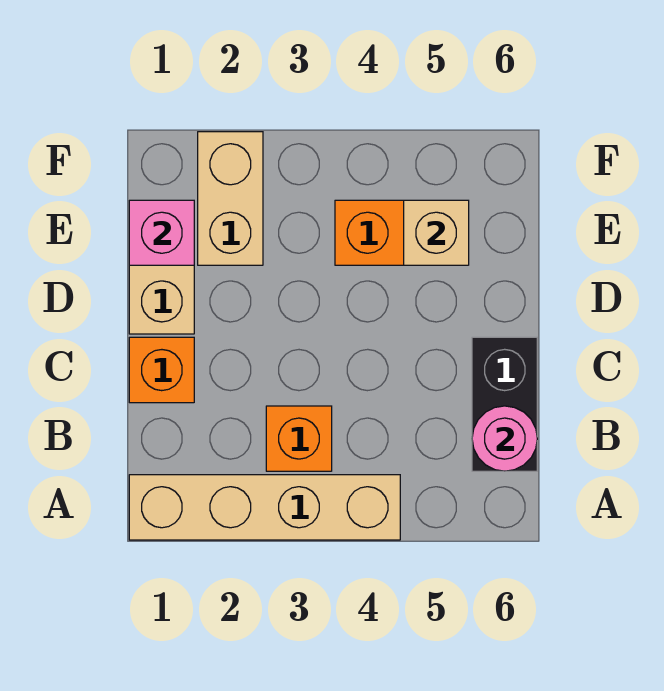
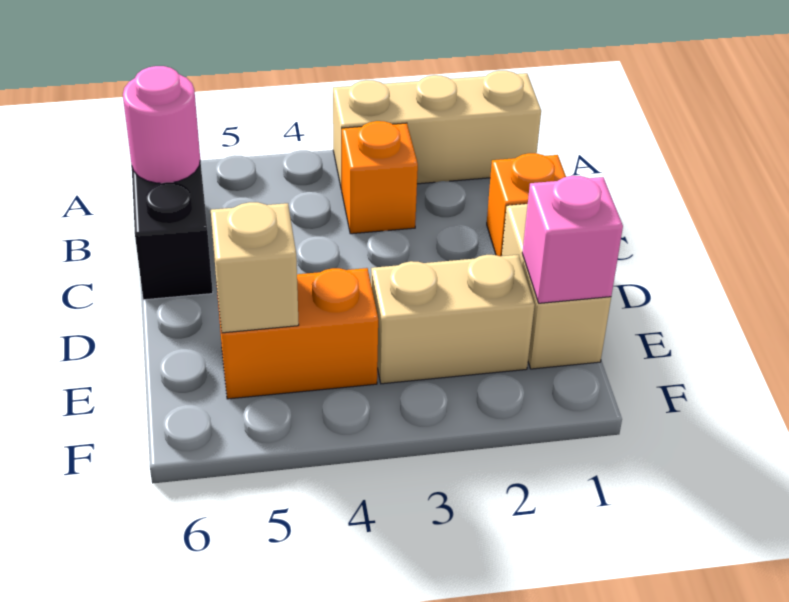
tan brick A1:A4 level 1 -> tan brick A1:A3 level 1
tan brick E2:F2 level 1 -> tan brick E2:E3 level 1

